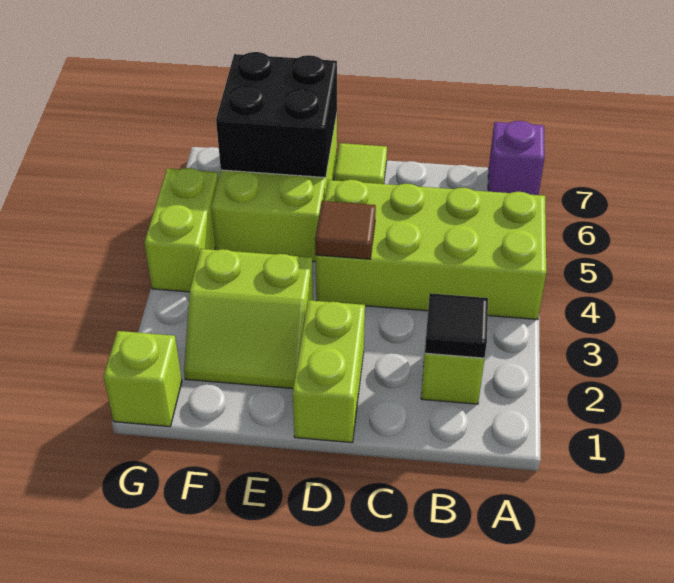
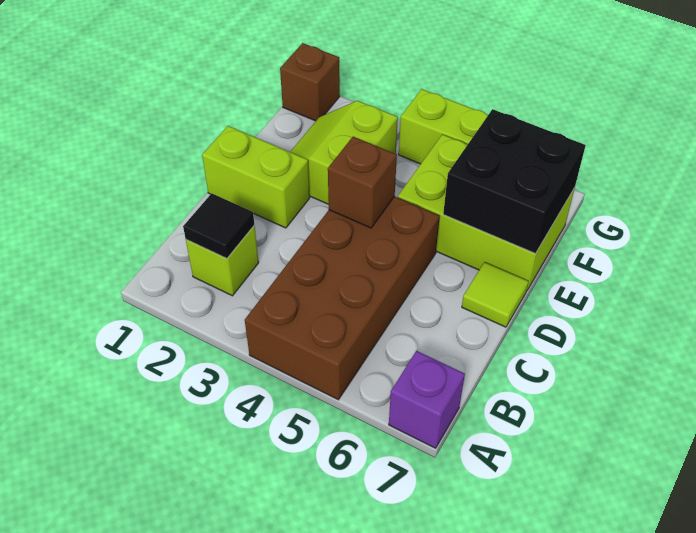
lime brick A4:D5 level 1 -> brown brick A4:D5 level 1
brown tile D4 level 2 -> brown brick D4 level 2
lime brick G1 level 1 -> brown brick G1 level 1

